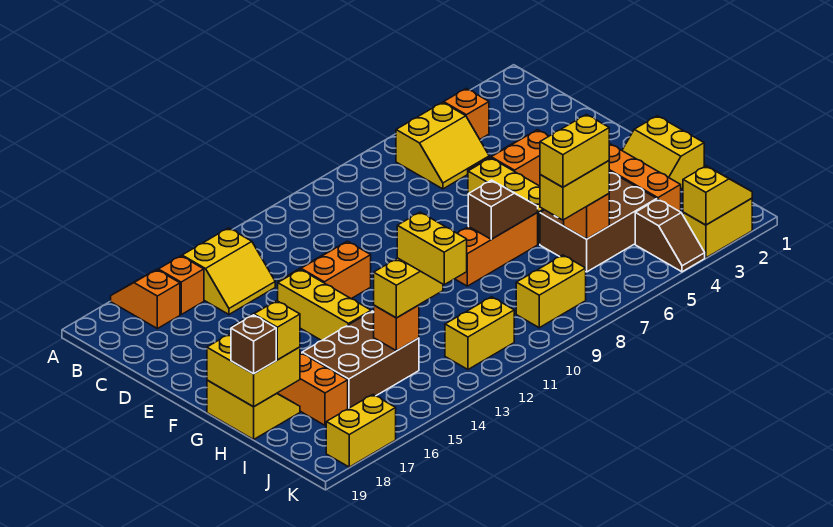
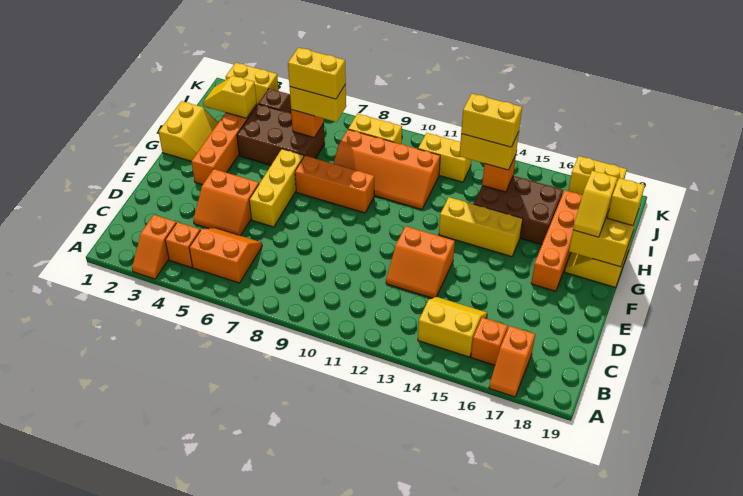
none -> orange slope A3:B3 level 1 top B
yellow slope B5:C6 level 1 top B -> orange slope B5:C6 level 1 top B
yellow brick E14:G14 level 1 -> yellow brick G13:G15 level 1
brown slope G7:G8 level 2 top 8 -> none
none -> orange slope H8:I11 level 1 top I
brown brick H19 level 3 -> yellow brick H19 level 3
yellow brick I13:J13 level 4 -> yellow brick I13:I14 level 4
yellow slope K2:K3 level 2 top 3 -> yellow slope I2:I3 level 2 top 3

